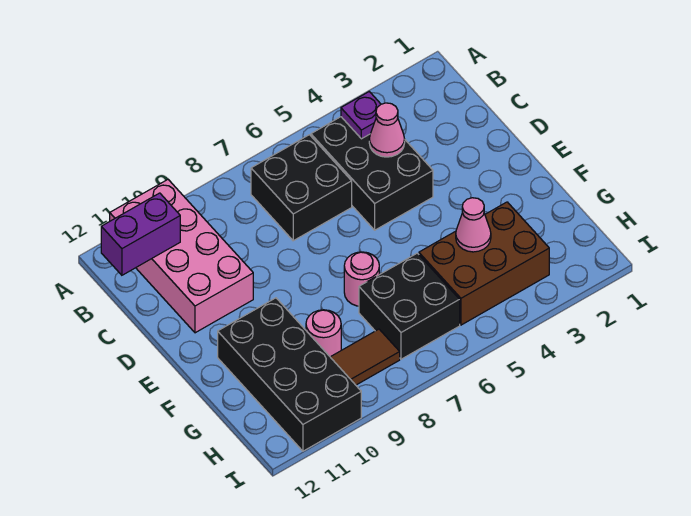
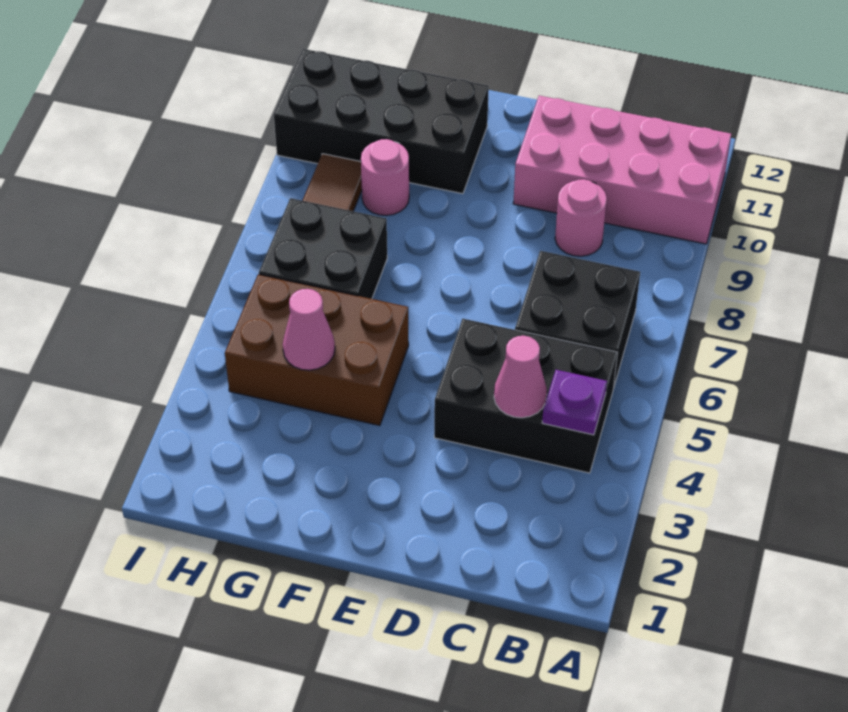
purple brick B11:B12 level 2 -> none
pink round brick F7 level 1 -> pink round brick C9 level 1
brown brick G3:H5 level 1 -> brown brick F4:H5 level 1

